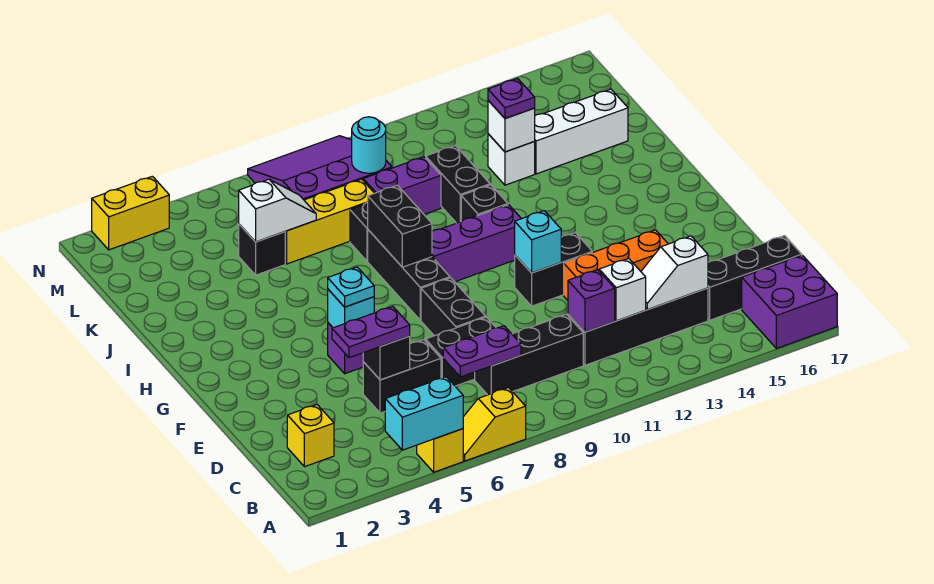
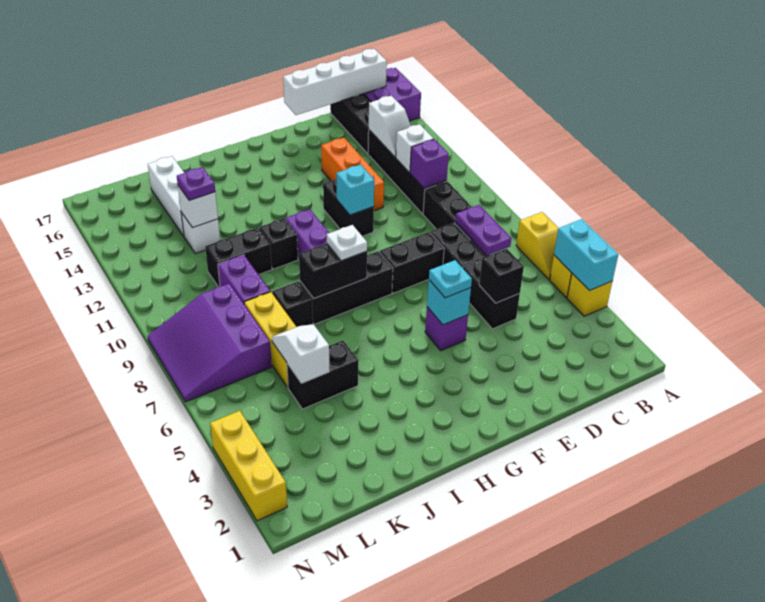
none -> white brick B17:E17 level 2
yellow brick C2 level 1 -> yellow brick A4 level 1
purple plate D4:D5 level 3 -> none
none -> white plate H8 level 3
black brick K5 level 1 -> black brick J5:K5 level 1
cyan round brick L9 level 2 -> none
yellow brick N2:N3 level 1 -> yellow brick N2:N4 level 1

